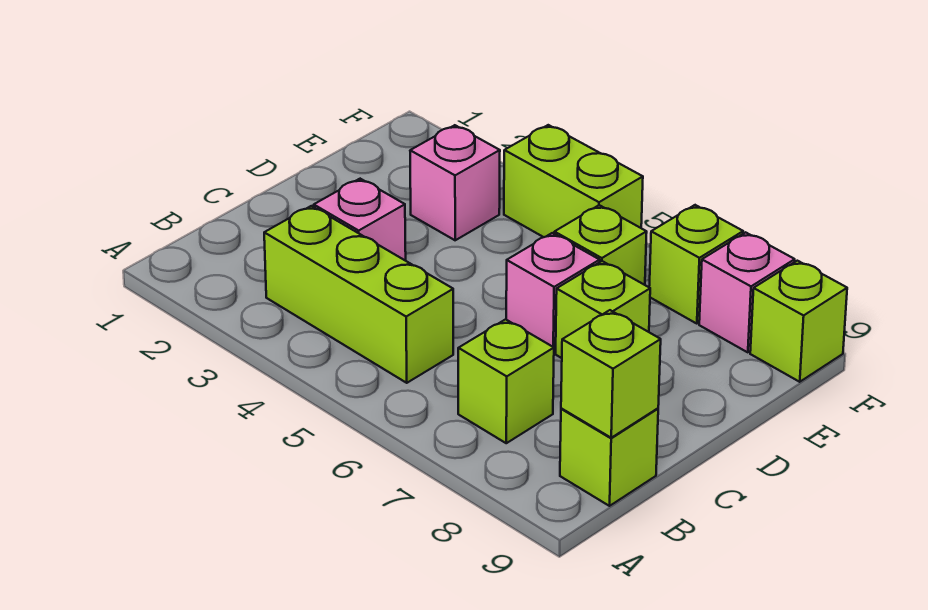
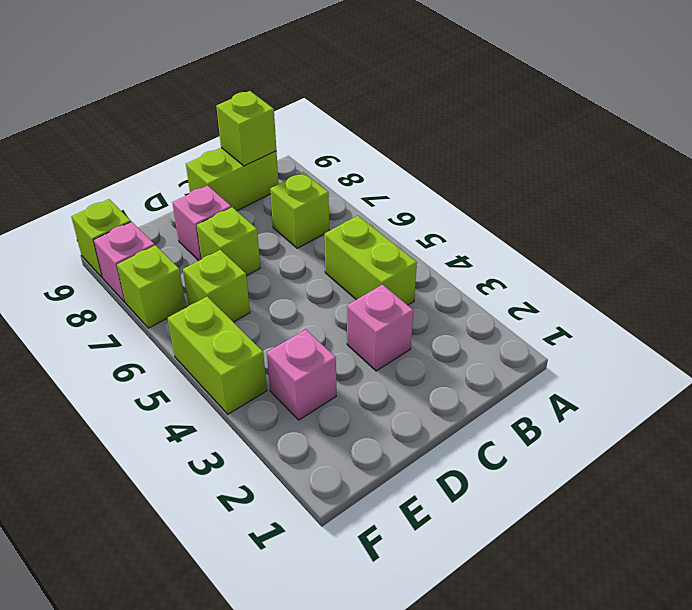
lime brick B3:B5 level 1 -> lime brick B4:B5 level 1
lime brick B9 level 1 -> lime brick B9:C9 level 1
pink brick D6 level 1 -> pink brick D8 level 1

